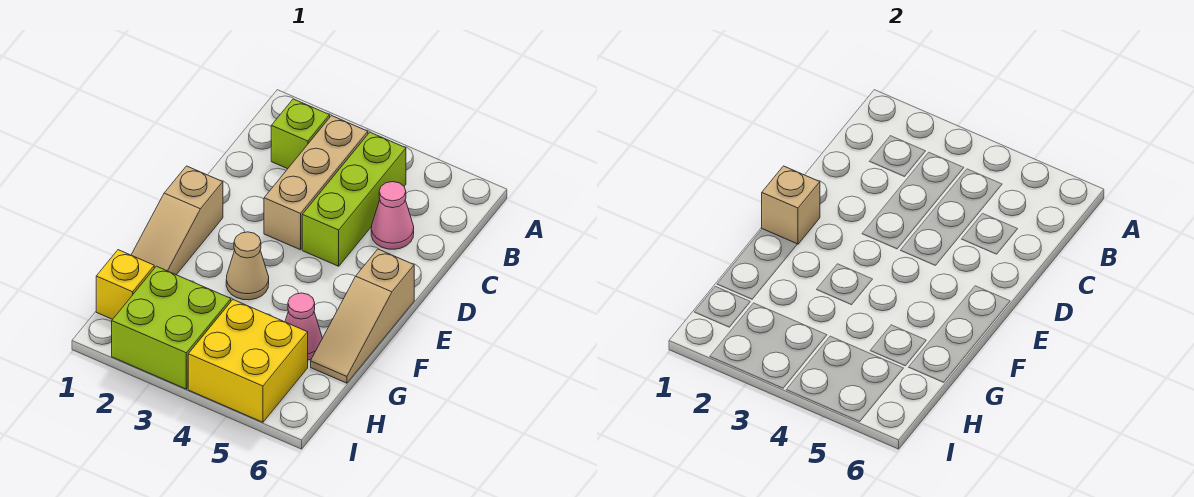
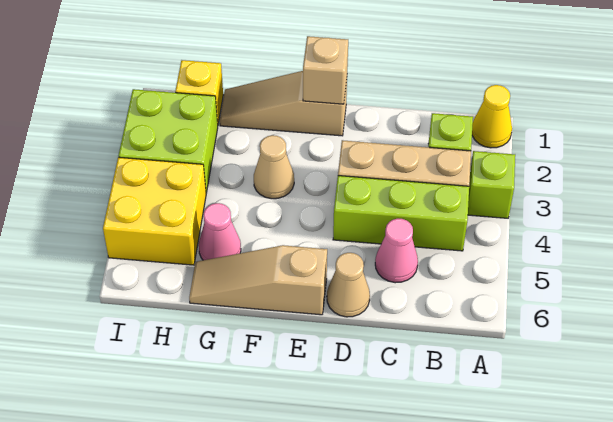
none -> yellow cone A1 level 1
none -> lime brick A3 level 1
none -> tan cone D6 level 1

